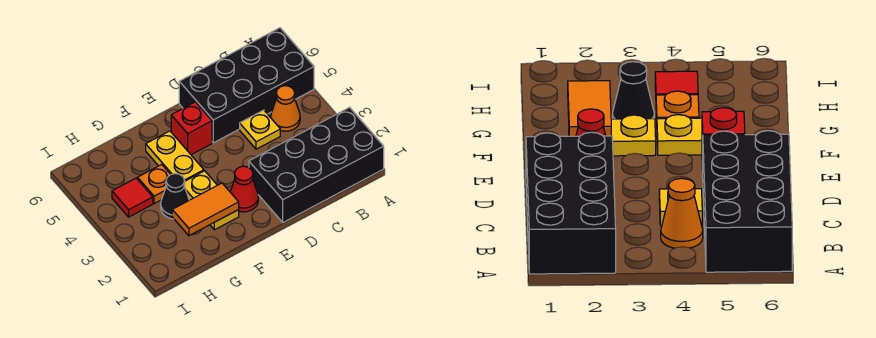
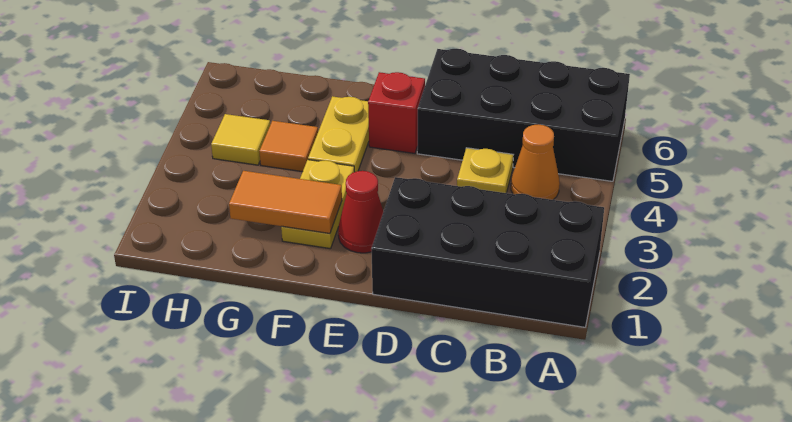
black cone G3 level 1 -> none
orange plate G4 level 1 -> orange tile G4 level 1
red tile H4 level 1 -> yellow tile H4 level 1

